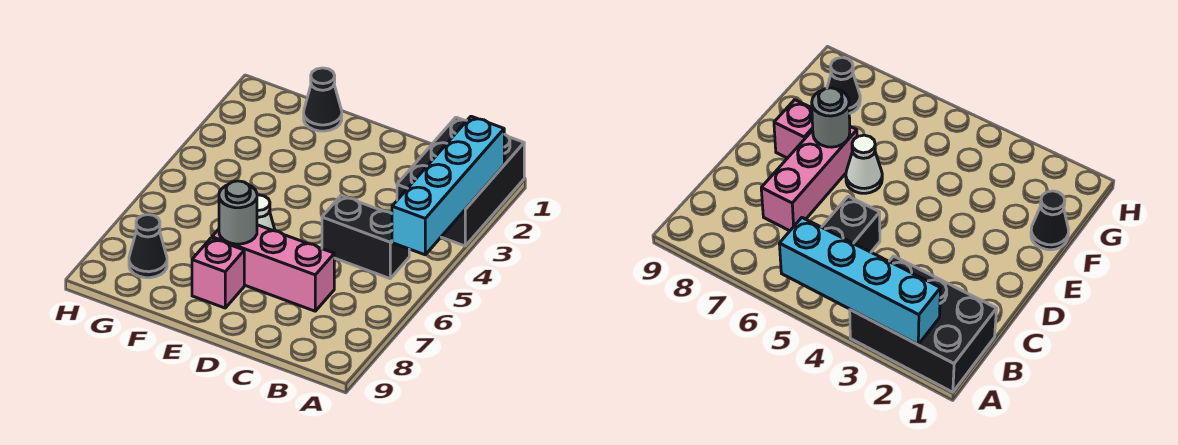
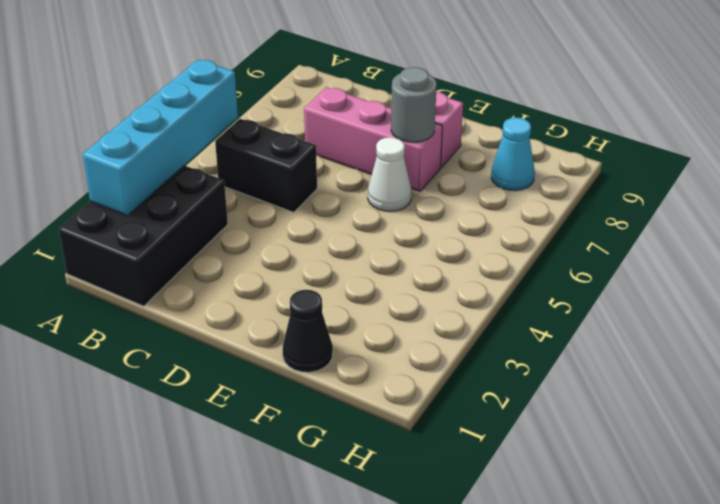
black cone G8 level 1 -> cyan cone G8 level 1

